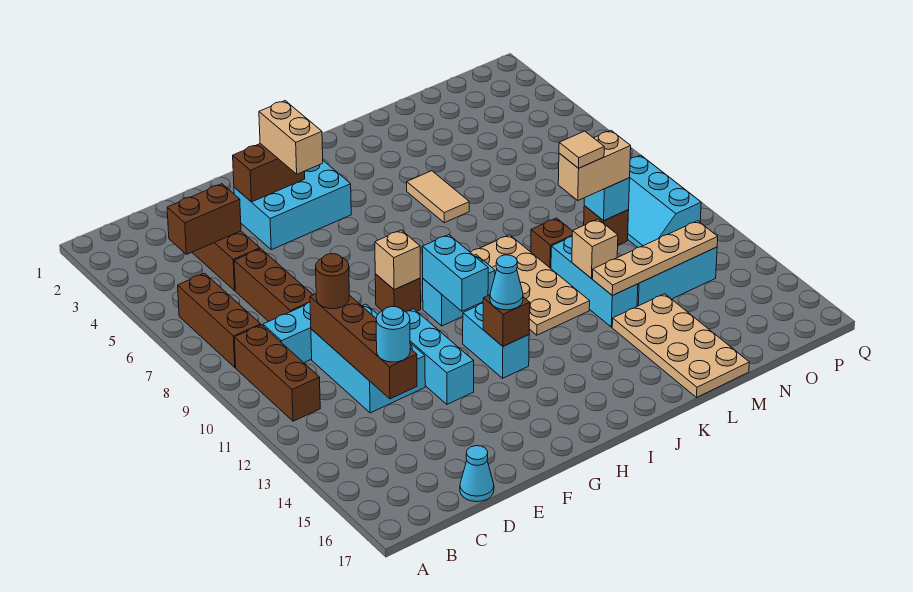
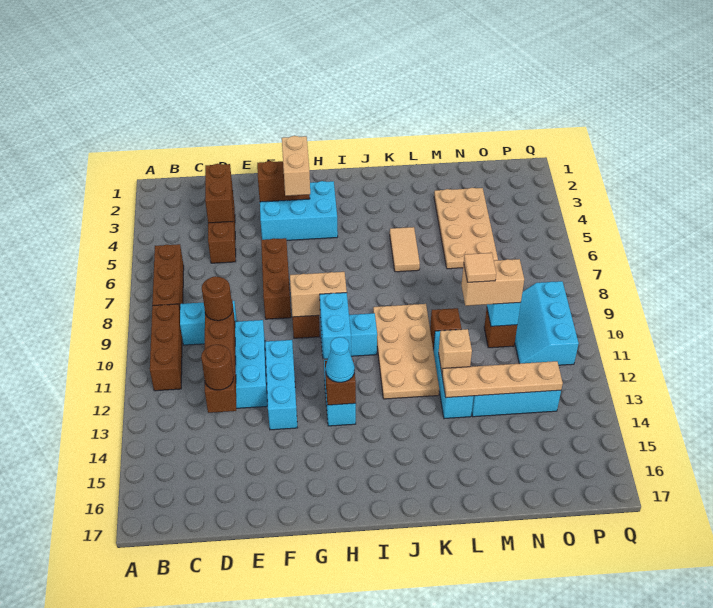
brown brick C4:D4 level 2 -> brown brick D3:D4 level 2
brown brick D6:D8 level 1 -> brown brick F6:F8 level 1
cyan round brick D13 level 3 -> brown round brick D13 level 3
cyan cone D17 level 1 -> none
tan brick G9 level 2 -> tan brick G9:H9 level 2
tan plate L14:M17 level 1 -> tan plate M3:N6 level 1

